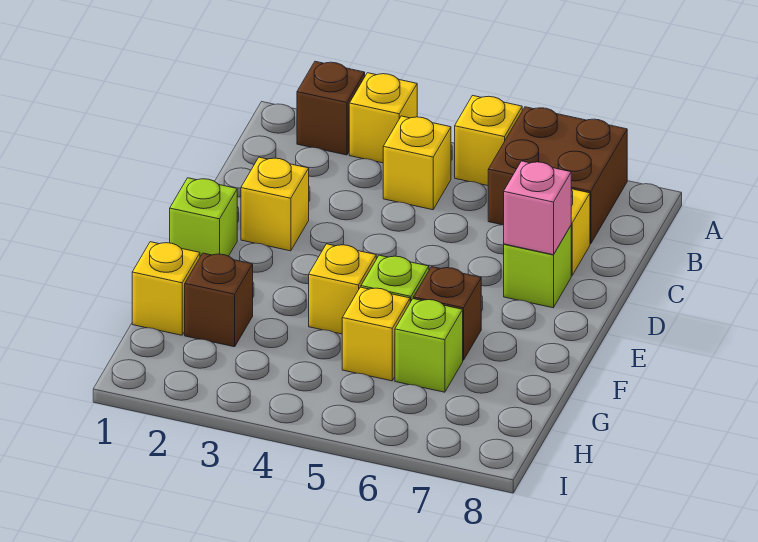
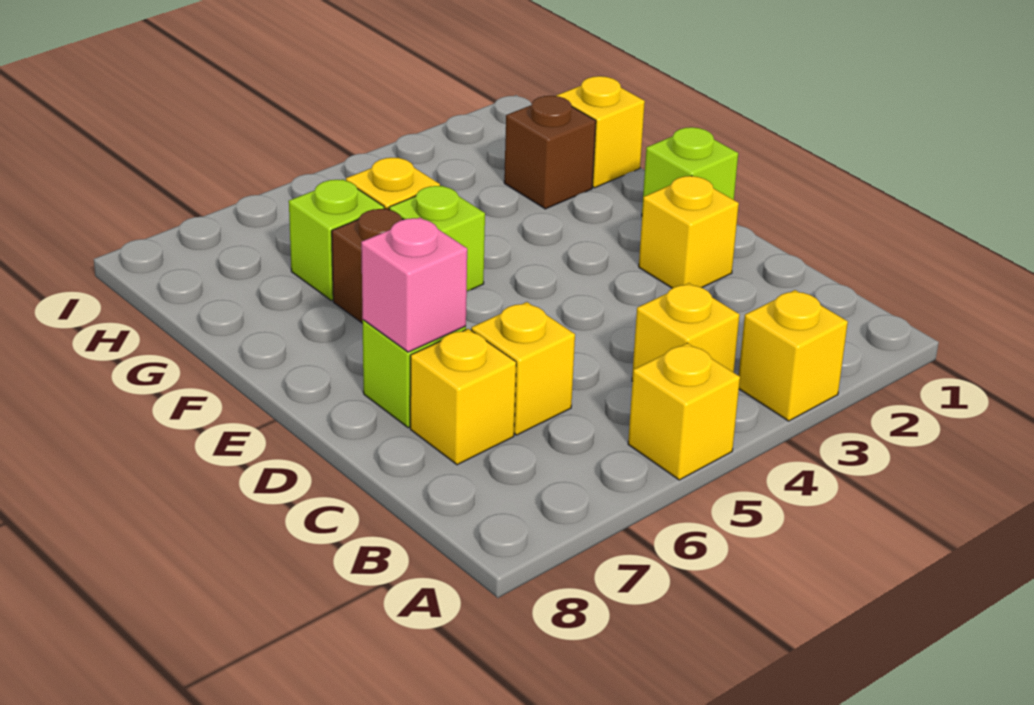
brown brick A2 level 1 -> none
brown brick A6:B7 level 1 -> none
yellow brick F4 level 1 -> yellow brick C6 level 1

